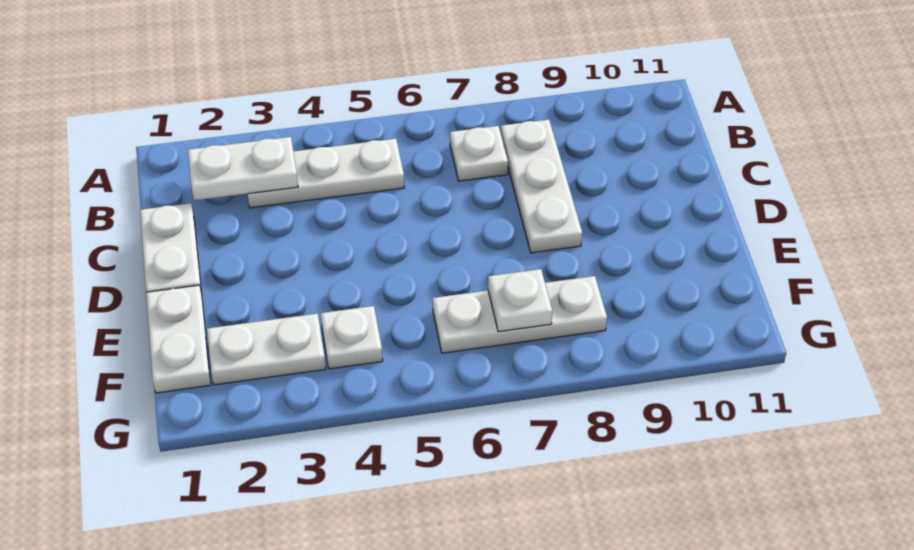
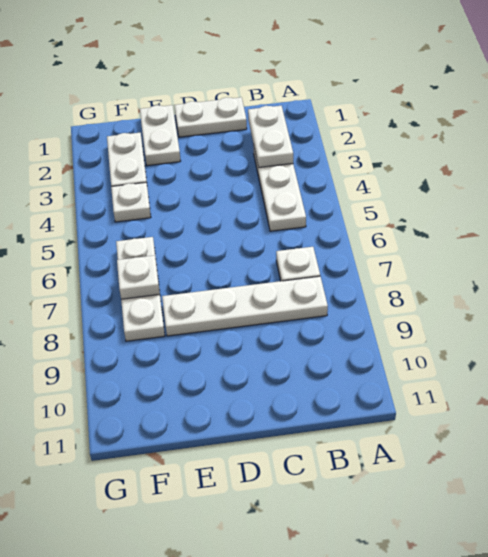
white plate B8:D8 level 1 -> white plate B8:E8 level 1
white plate E1:F1 level 1 -> white plate E1:E2 level 1

